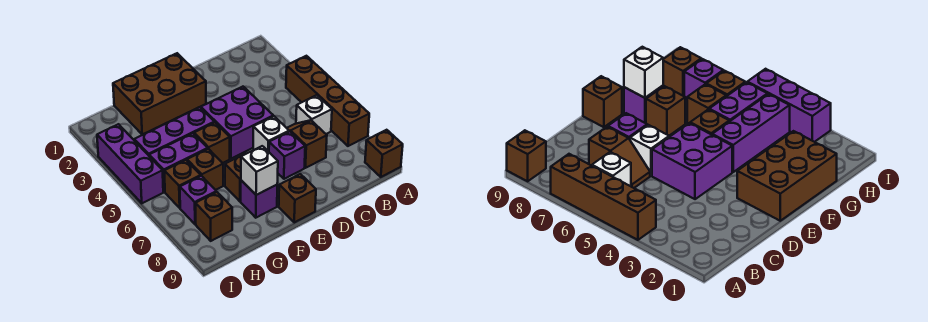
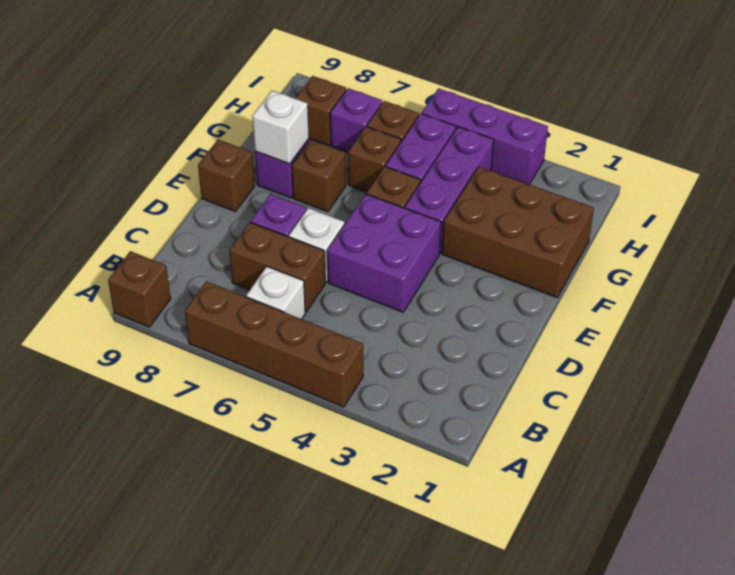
brown slope C6:C7 level 1 top 7 -> brown brick C6:C7 level 1
brown brick E1:G2 level 1 -> brown brick F1:G3 level 1

